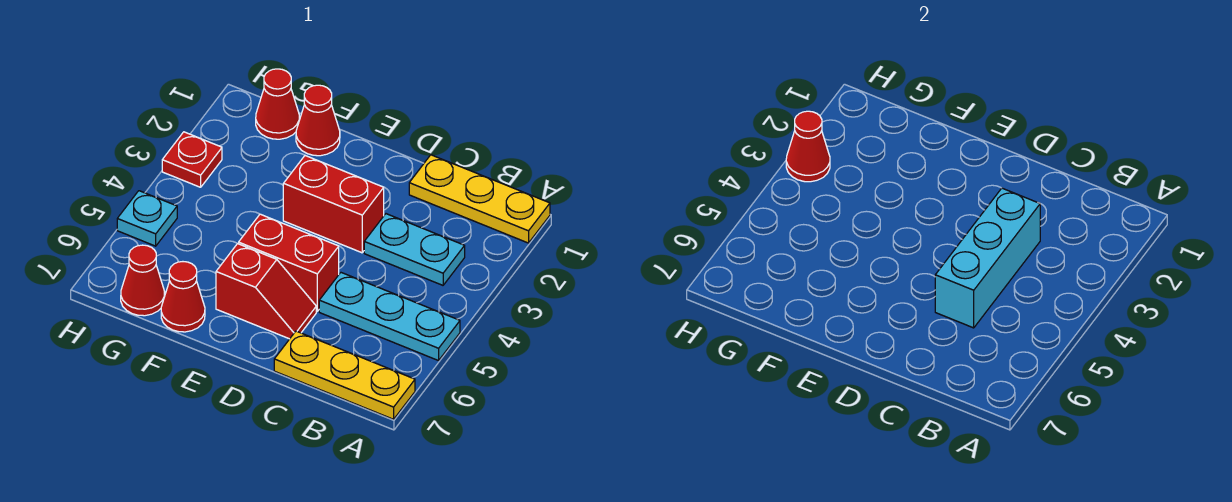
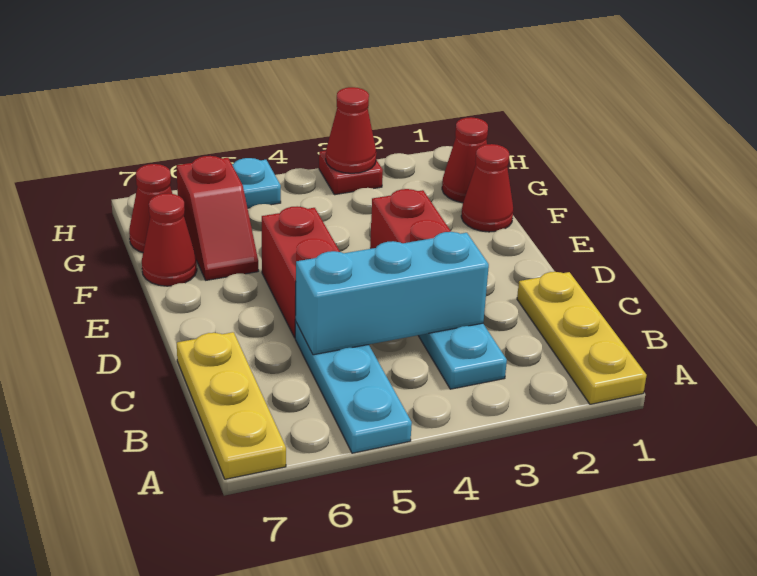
red slope D6:E6 level 1 top E -> red slope F6:G6 level 1 top G

